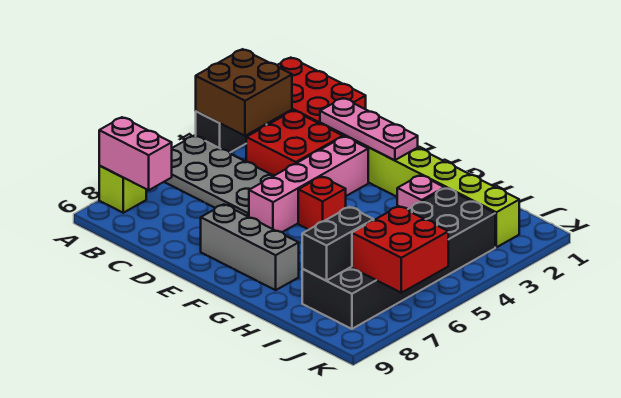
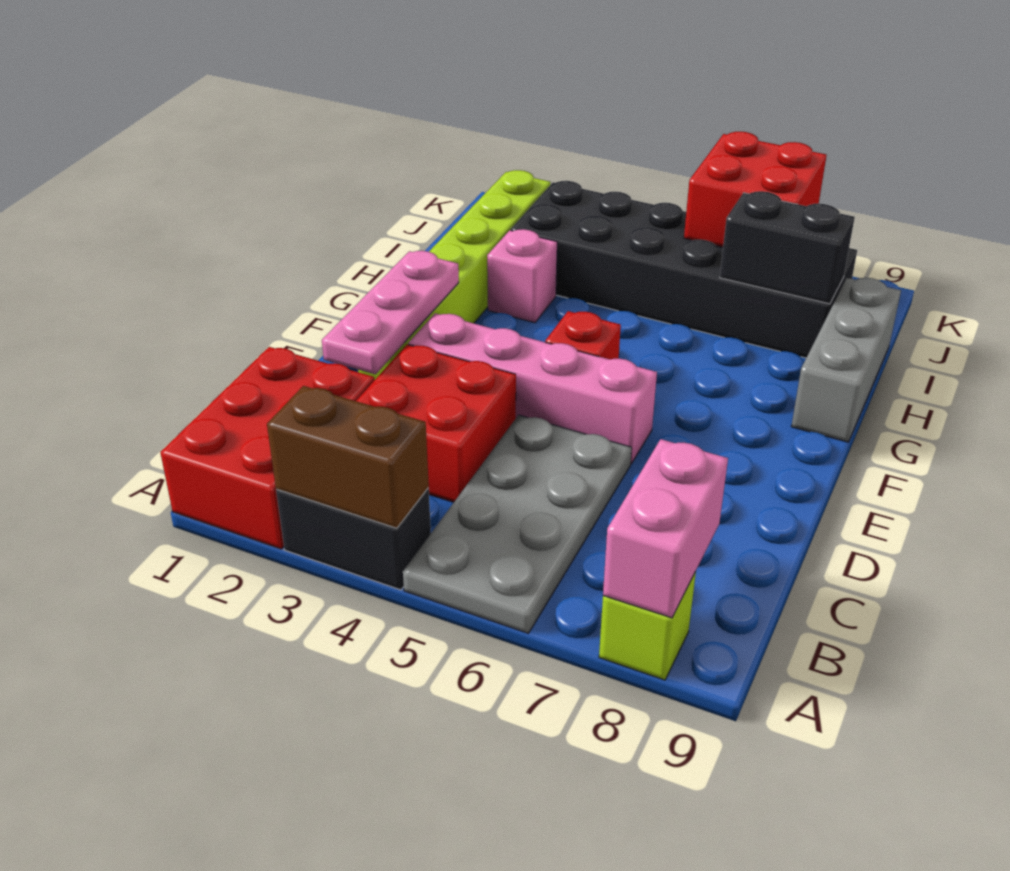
brown brick A3:B4 level 2 -> brown brick A3:A4 level 2
grey brick E8:G8 level 1 -> grey brick G9:I9 level 1

